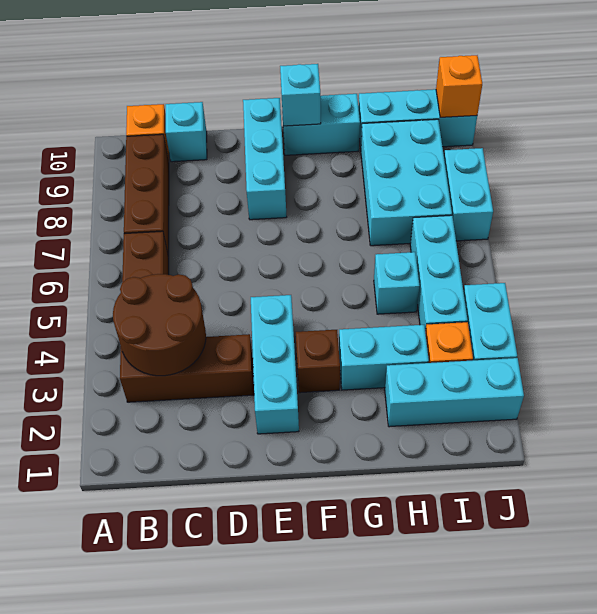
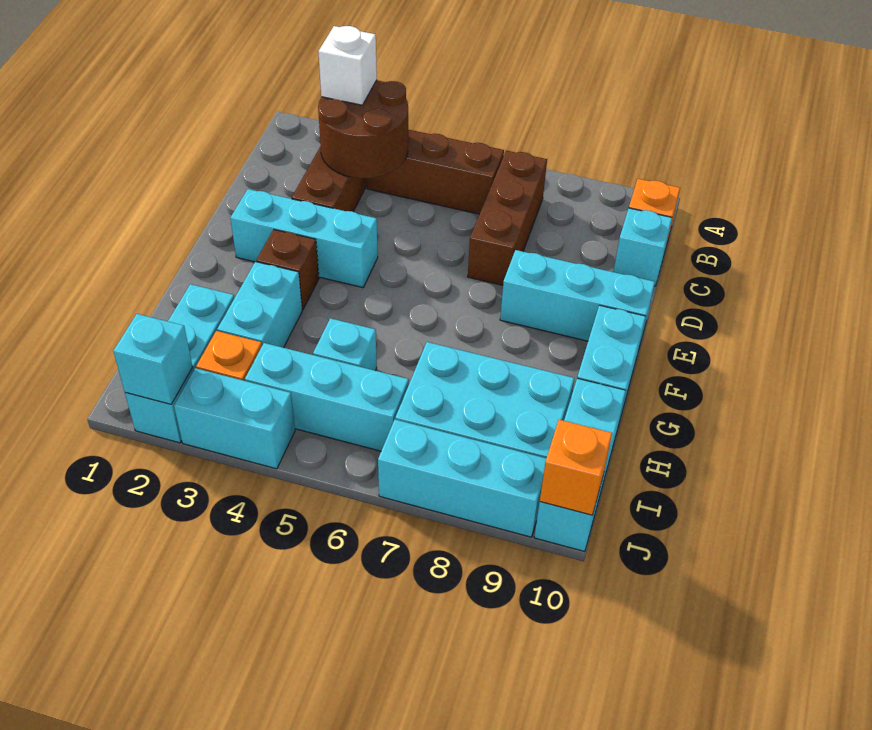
none -> white brick B3 level 3
brown brick B7:B9 level 1 -> brown brick B7:D7 level 1
cyan brick F10 level 2 -> cyan brick J2 level 2
cyan brick J7:J8 level 1 -> cyan brick J7:J9 level 1

